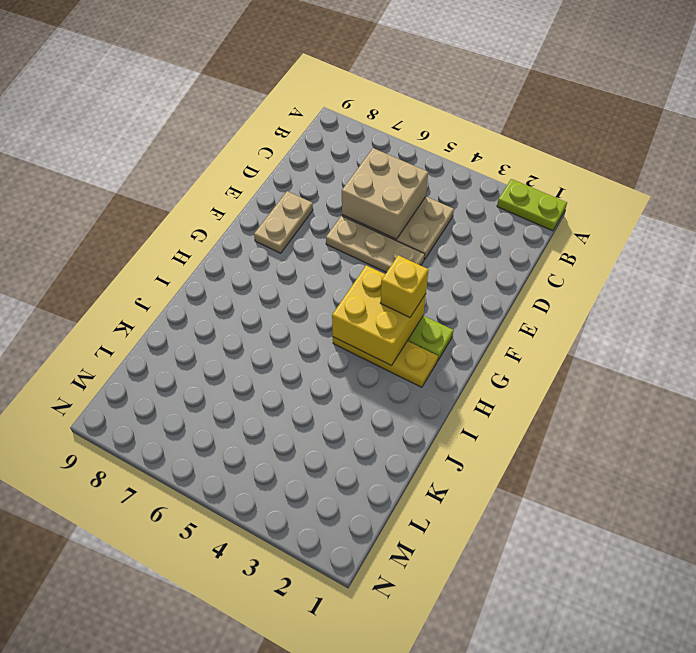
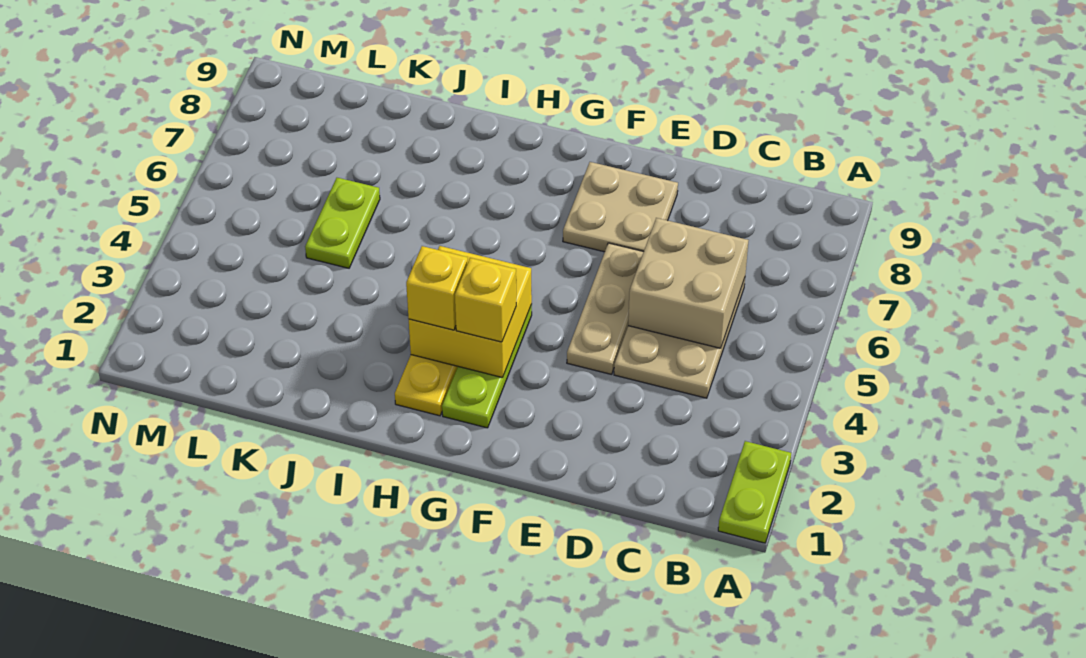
tan plate E8:F8 level 1 -> tan plate E7:F8 level 1
none -> yellow brick H3 level 3
none -> lime plate K5:K6 level 1

